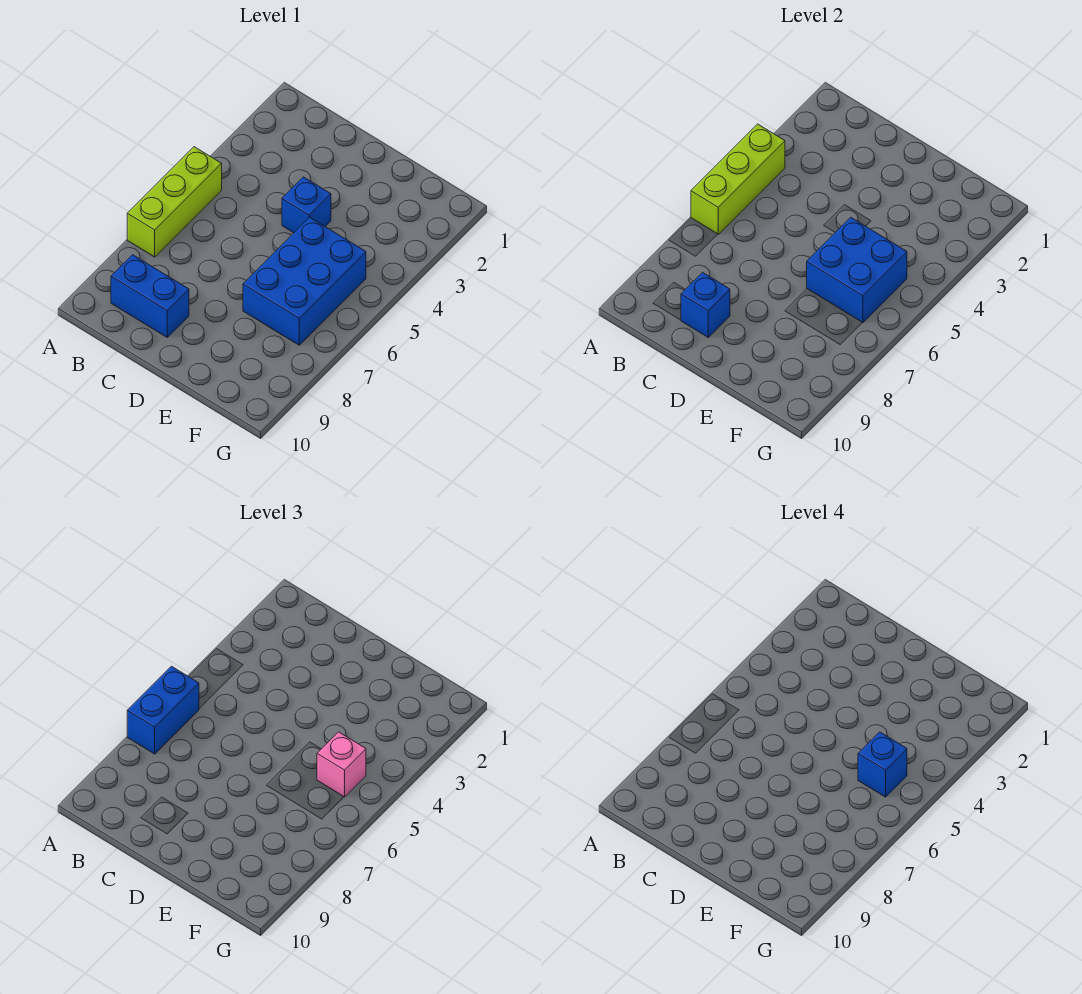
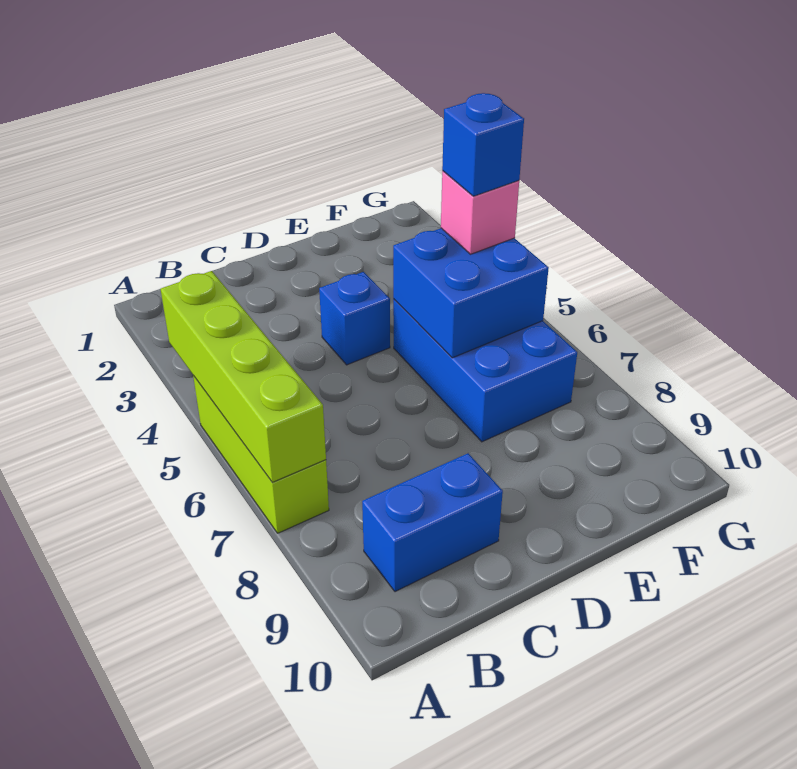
lime brick A4:A6 level 2 -> lime brick A4:A7 level 2
blue brick A6:A7 level 3 -> none
blue brick C9 level 2 -> none

